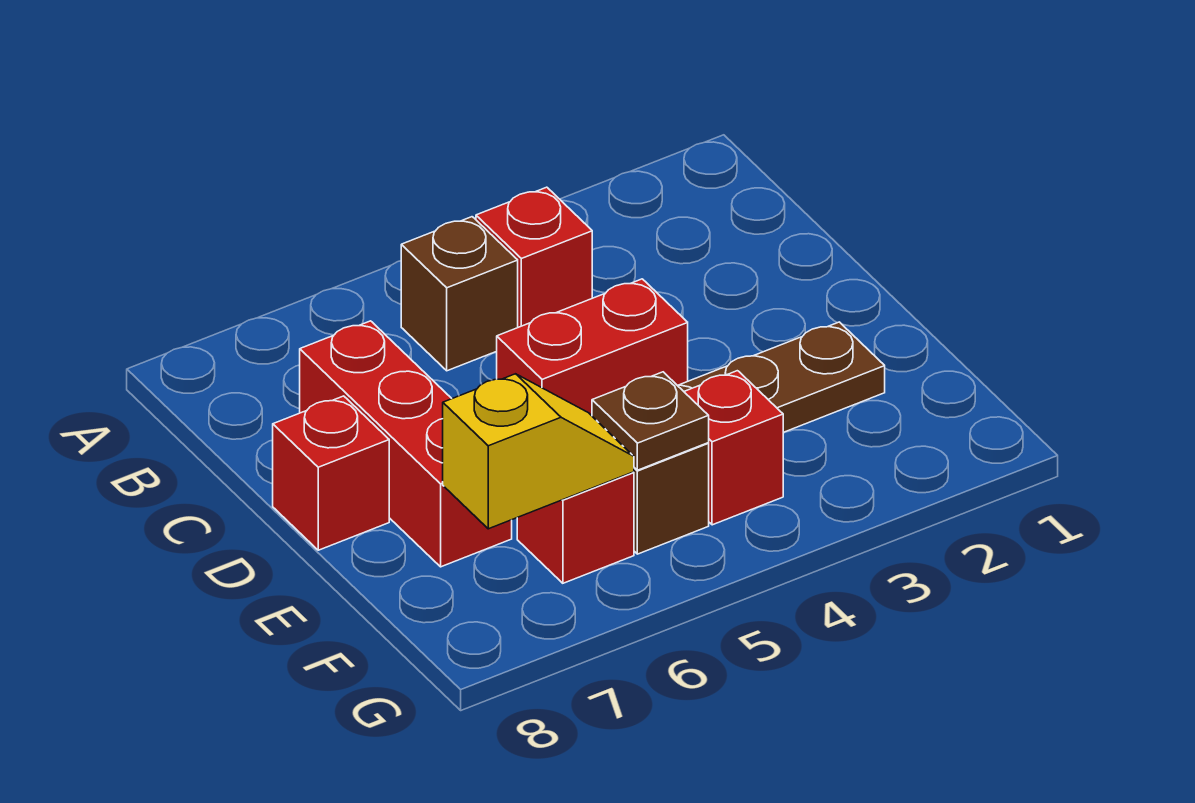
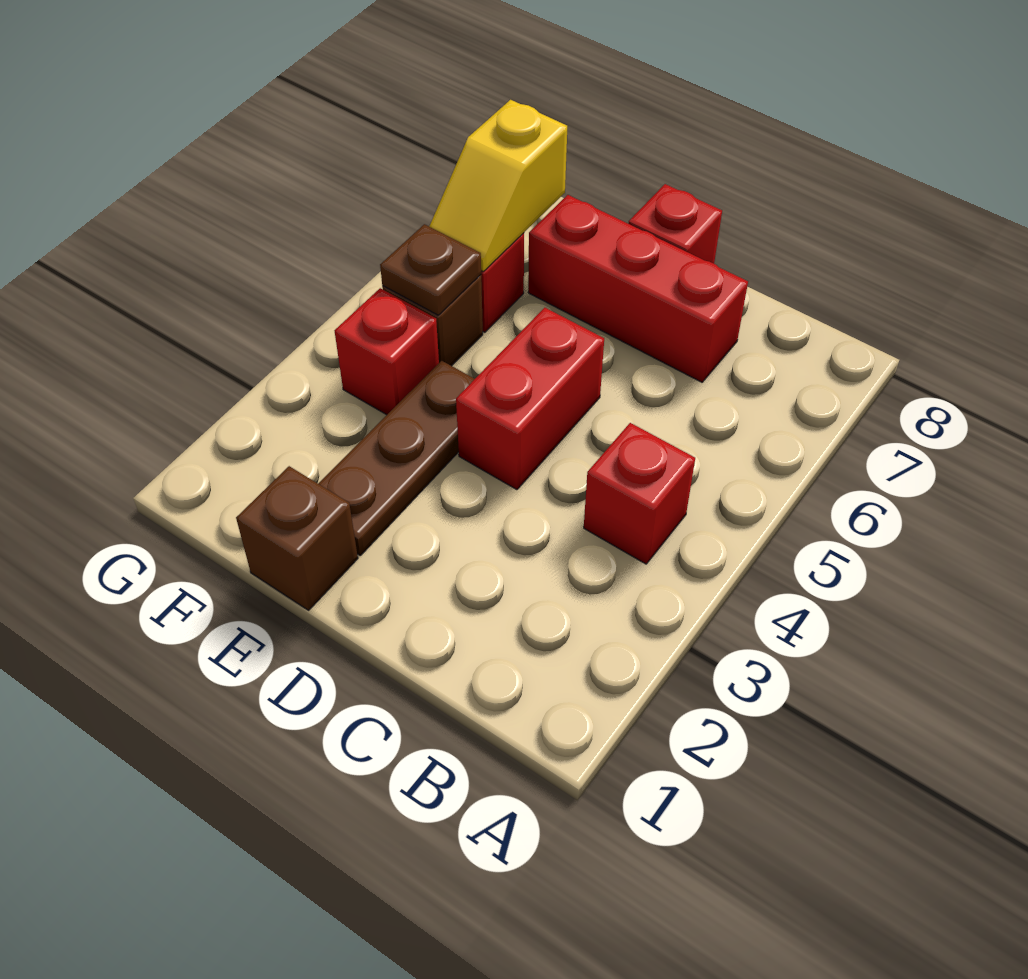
brown brick B5 level 1 -> brown brick E1 level 1

